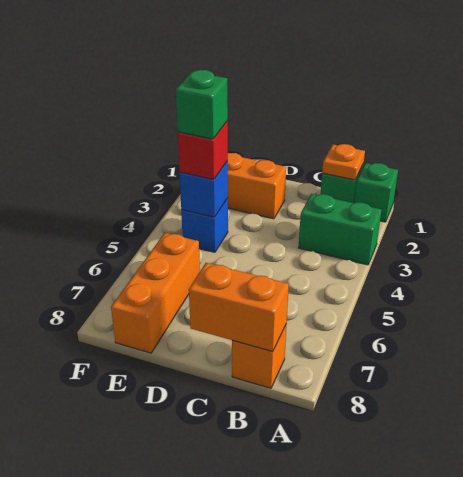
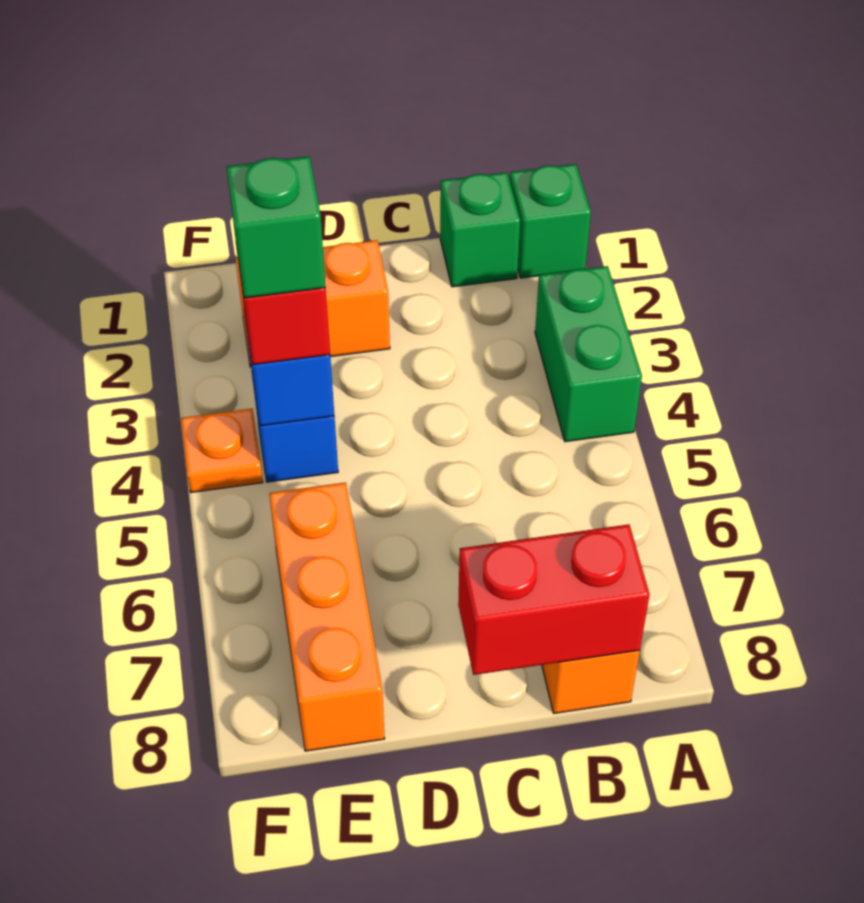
green brick A3:B3 level 1 -> green brick A3:A4 level 1
orange plate B1 level 2 -> orange plate F4 level 1
orange brick B8:C8 level 2 -> red brick B8:C8 level 2

